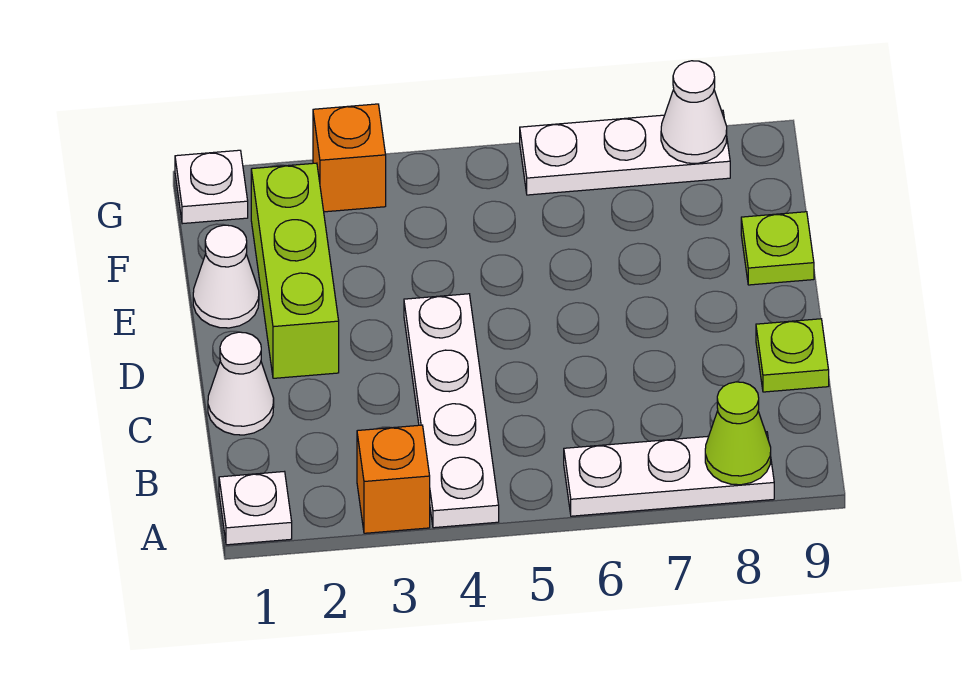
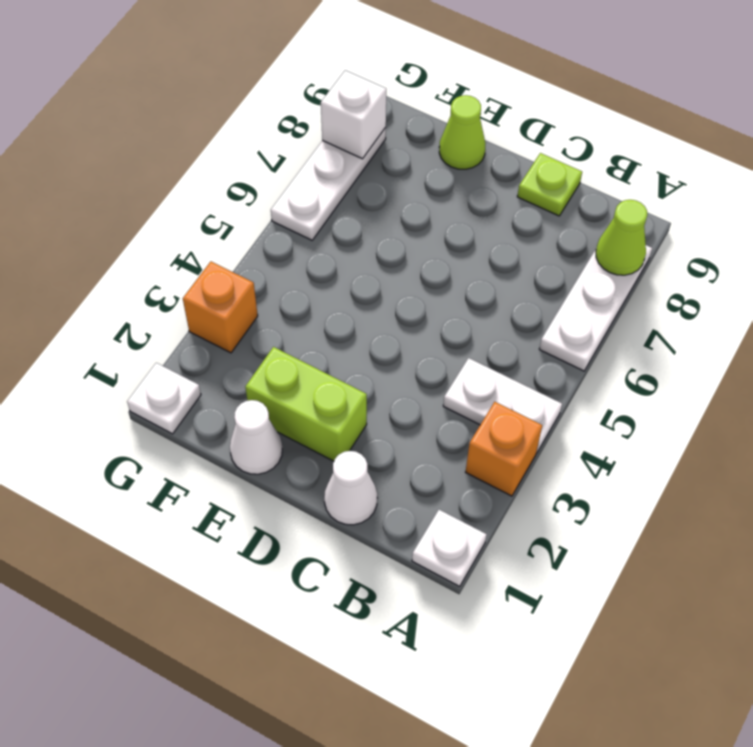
white plate A4:D4 level 1 -> white plate A4:B4 level 1
lime brick D2:F2 level 1 -> lime brick D2:E2 level 1
lime plate E9 level 1 -> lime cone E9 level 1
white cone G8 level 2 -> white brick G8 level 2

